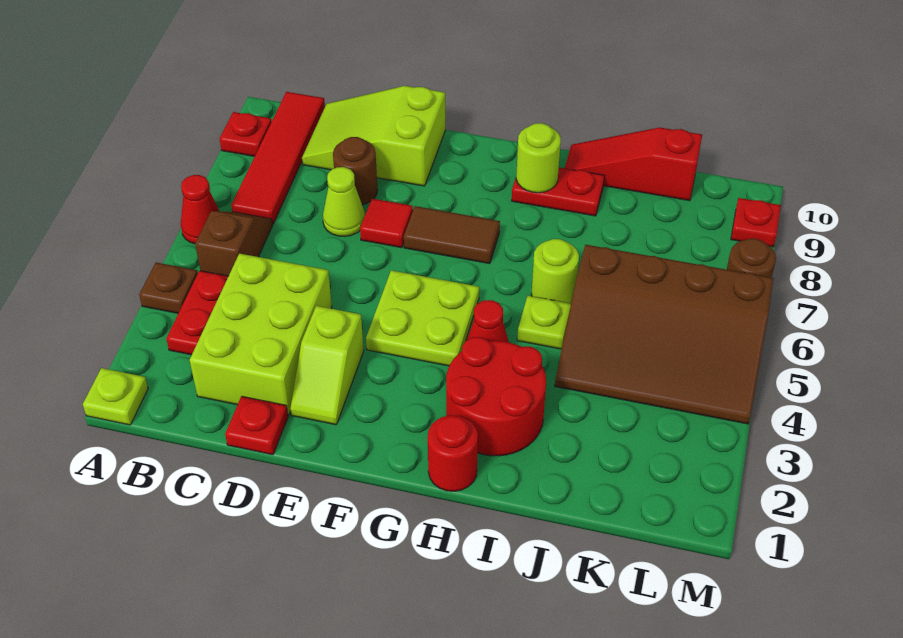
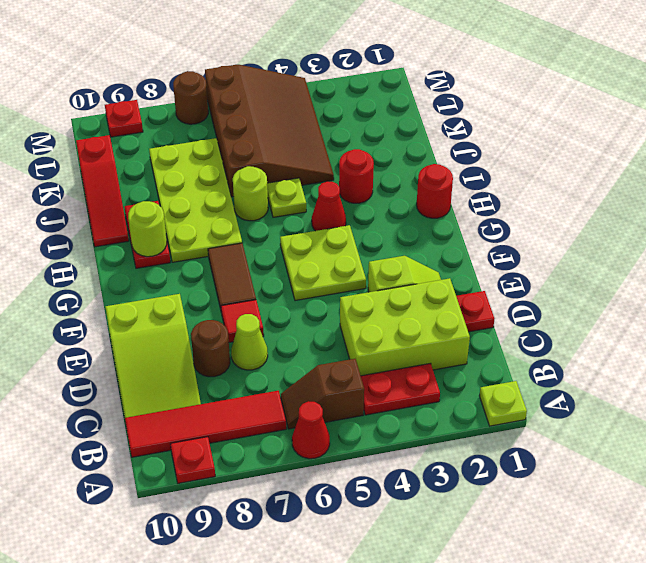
brown plate A4 level 1 -> none
red round brick H2:I3 level 1 -> red round brick I3 level 1
none -> lime plate H7:K8 level 1

